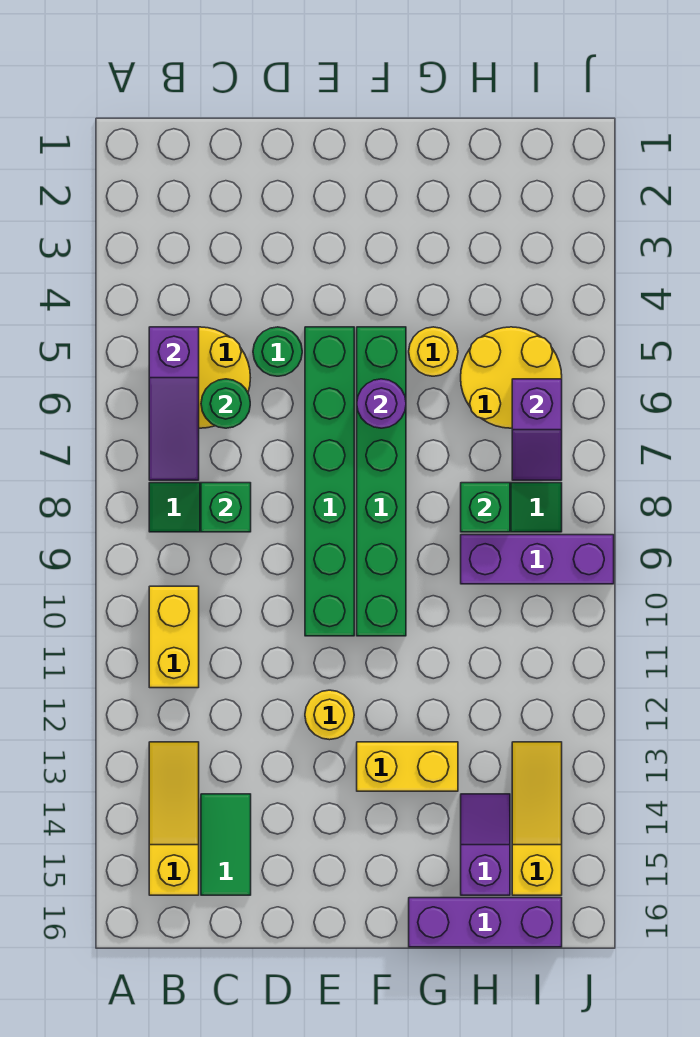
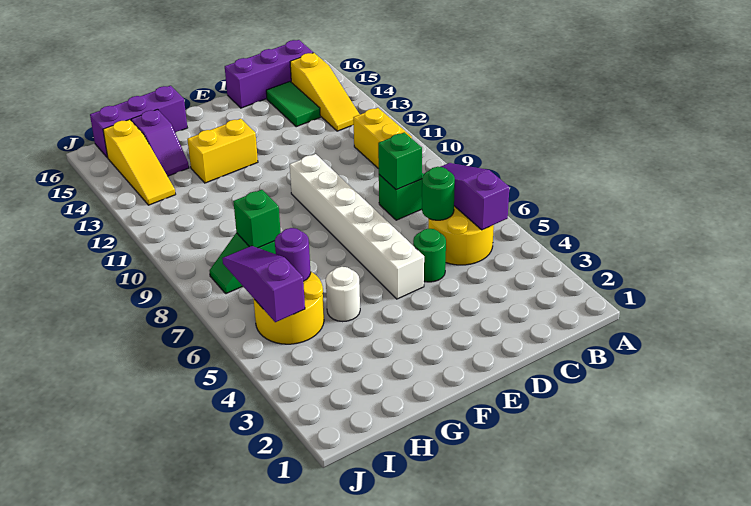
green brick E5:E10 level 1 -> white brick E5:E10 level 1
yellow round brick E12 level 1 -> none
green brick F5:F10 level 1 -> none
purple round brick F6 level 2 -> purple round brick H6 level 2
yellow round brick G5 level 1 -> white round brick G5 level 1
purple brick H9:J9 level 1 -> purple brick B16:D16 level 1
purple slope I6:I7 level 2 top 6 -> purple slope I5:I7 level 2 top 5

